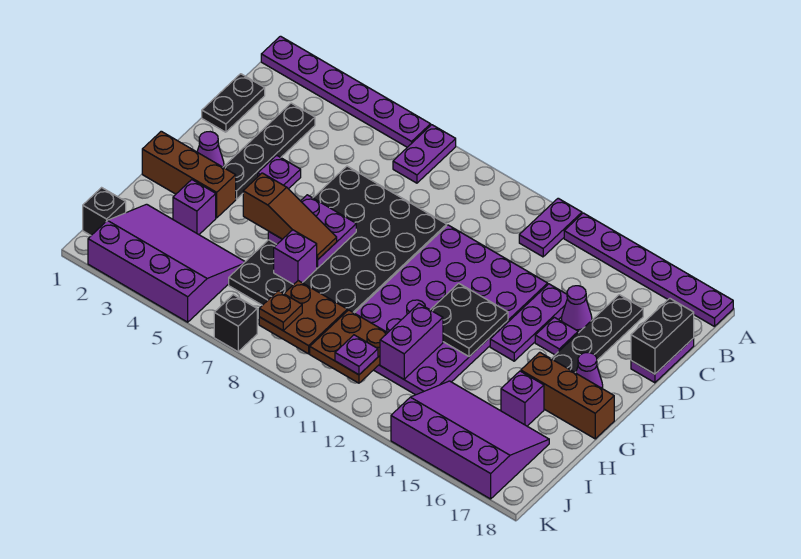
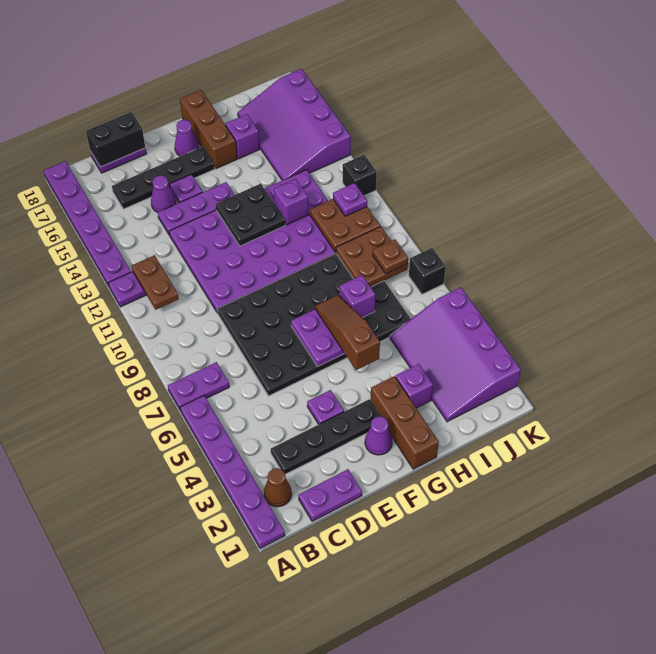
none -> brown cone B2 level 1
none -> brown plate B11:B12 level 2
black plate C1:D1 level 1 -> purple plate C1:D1 level 1
purple brick H12:I12 level 2 -> purple brick H12 level 2
black brick J1 level 1 -> black brick K12 level 1

